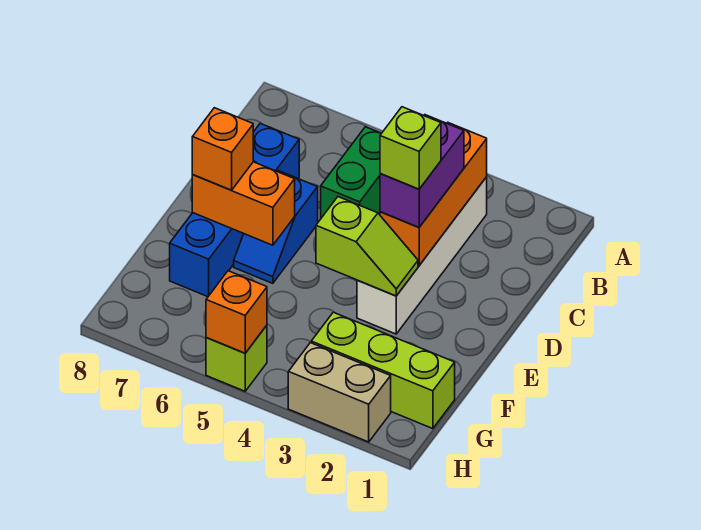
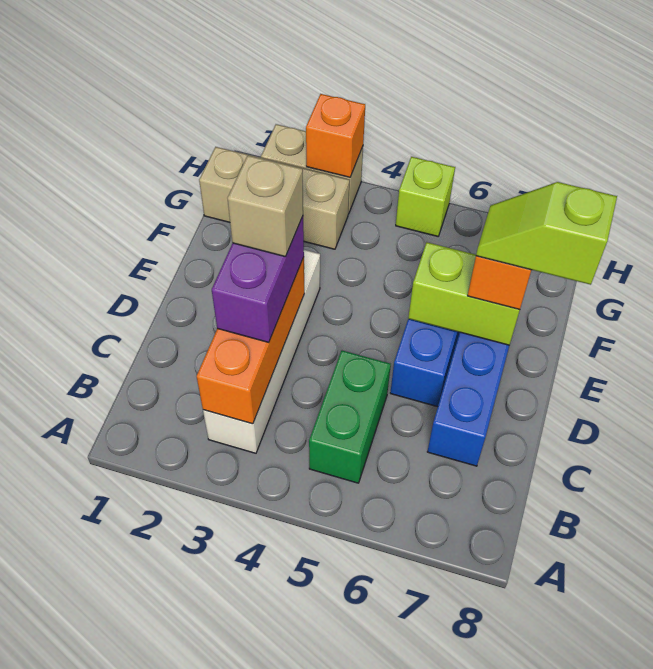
lime brick D3 level 4 -> tan brick D3 level 4
lime slope E3:E4 level 2 top 4 -> lime slope E7:E8 level 4 top 8
orange brick E6:E7 level 2 -> lime brick E6:E7 level 2
lime brick G1:G3 level 1 -> tan brick G1:G3 level 1
orange brick H5 level 2 -> orange brick H3 level 2

